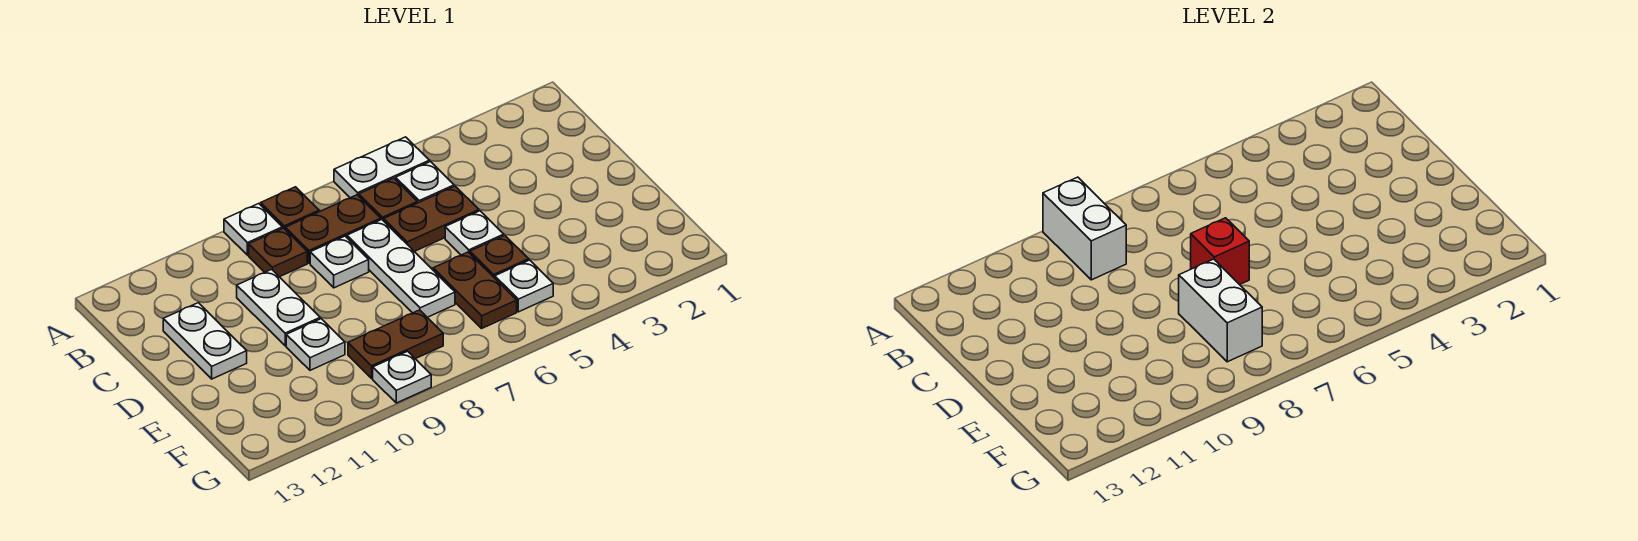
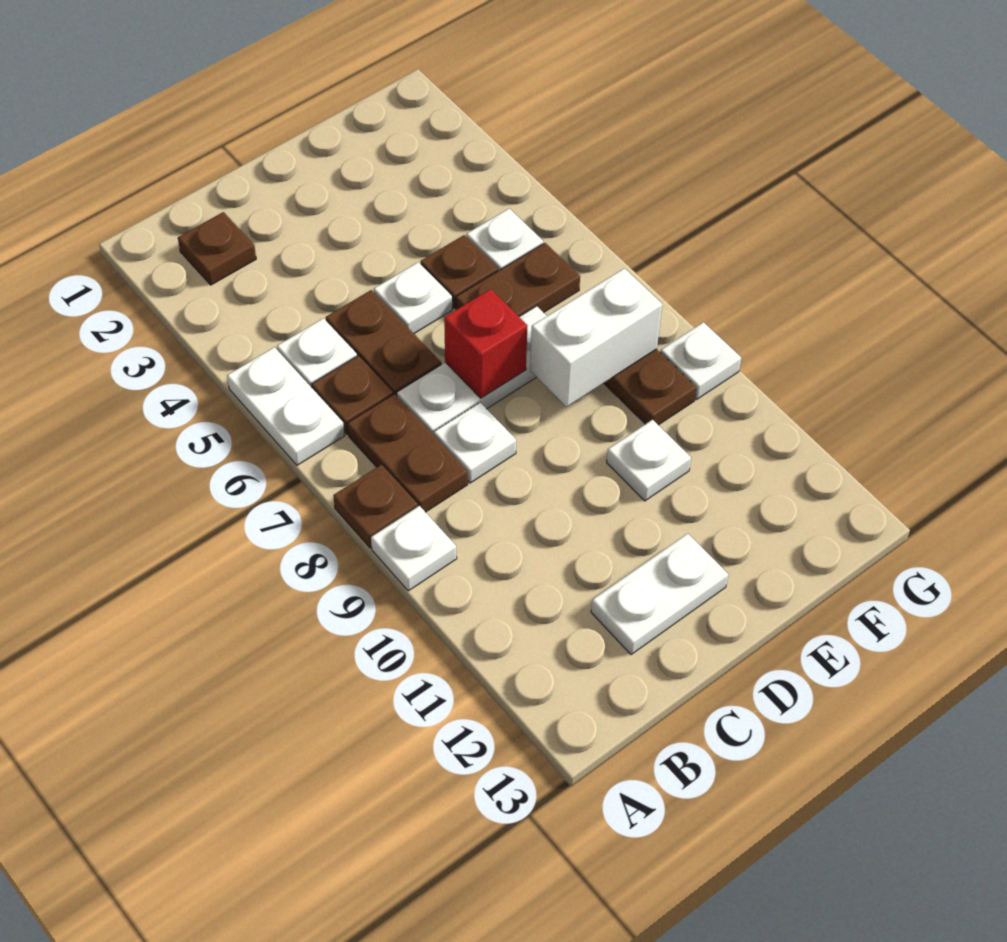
white brick A9:B9 level 2 -> none
brown plate B9 level 1 -> brown plate B2 level 1
white plate C10:D10 level 1 -> none

